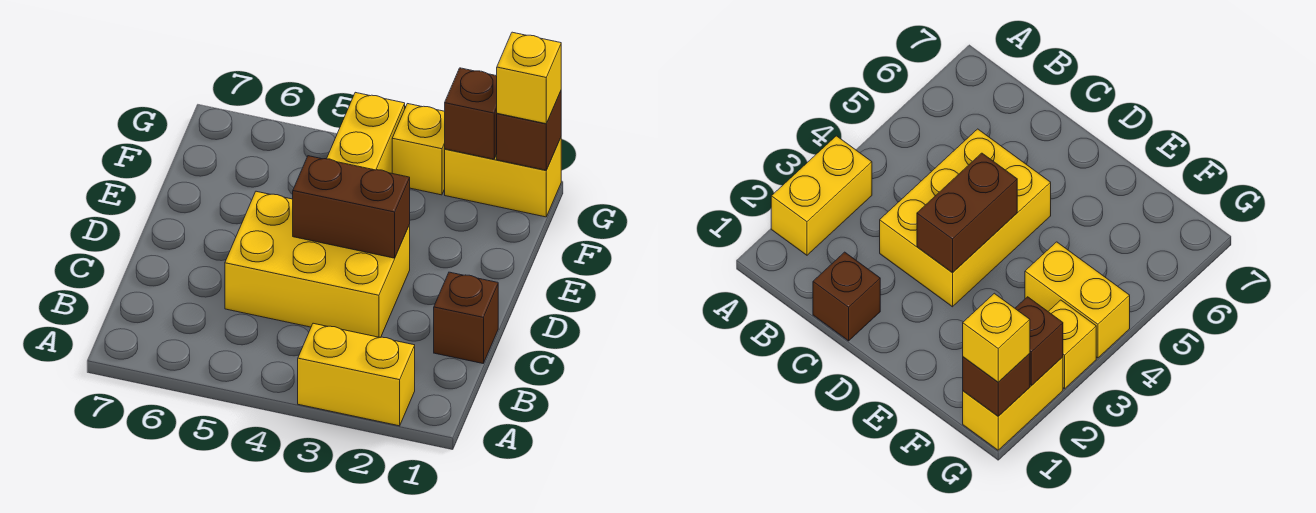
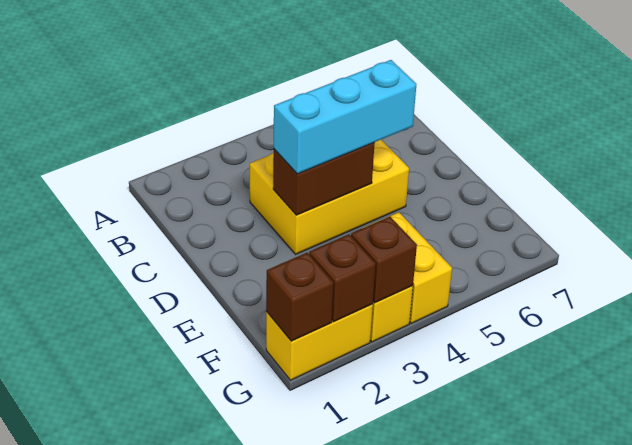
yellow brick A2:A3 level 1 -> none
brown brick C1 level 1 -> brown brick G3 level 2
none -> cyan brick D3:D5 level 3
yellow brick G1 level 3 -> none

